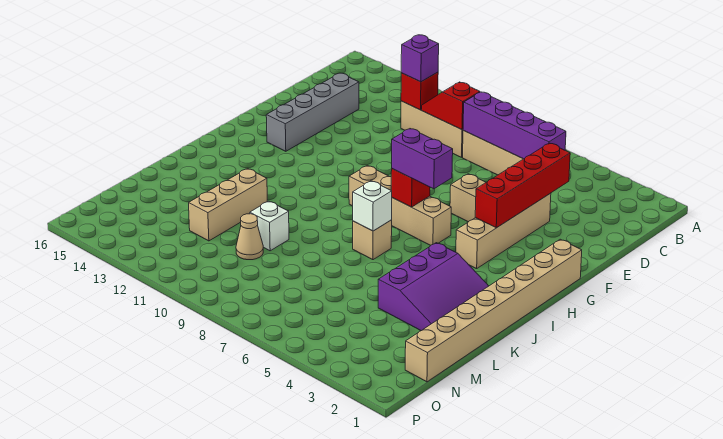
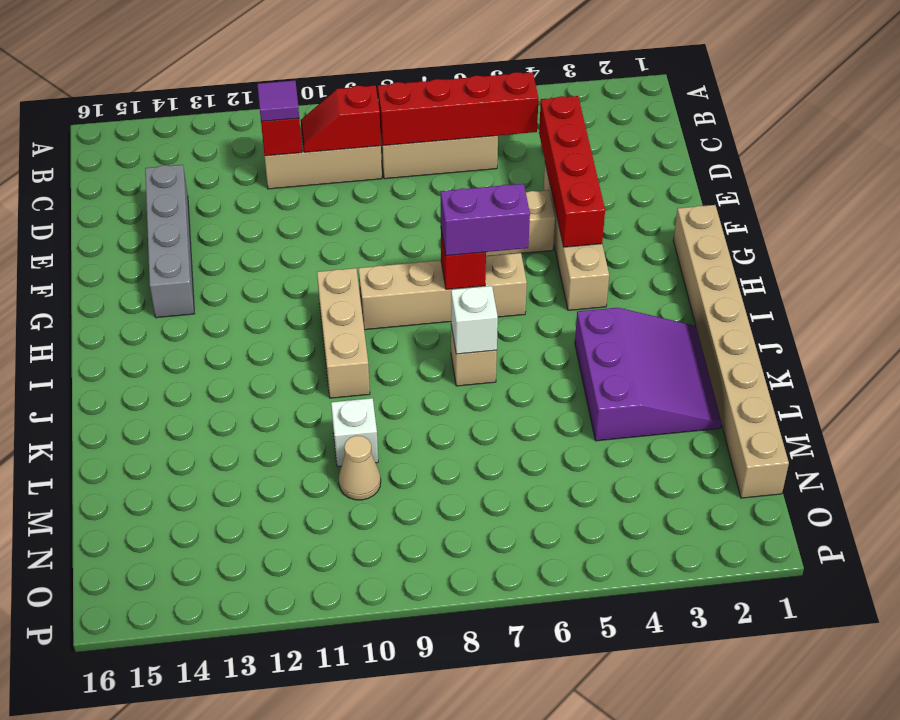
purple brick C5:C8 level 2 -> red brick C5:C8 level 2
purple brick C11 level 3 -> purple tile C11 level 3
tan brick K12:M12 level 1 -> tan brick H10:J10 level 1

